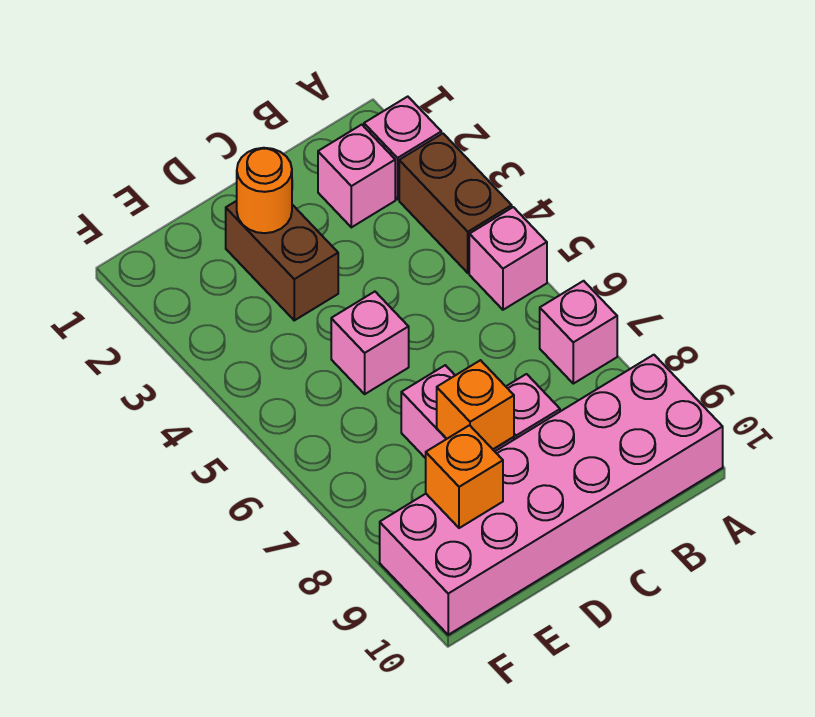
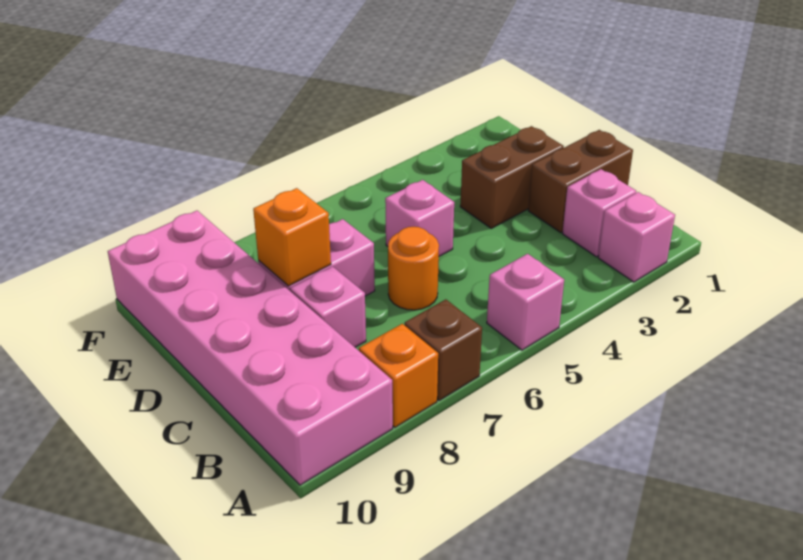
brown brick A3:A4 level 1 -> brown brick C1:C2 level 1
pink brick A7 level 1 -> brown brick A7 level 1
orange round brick D2 level 2 -> orange round brick C6 level 1
orange brick E9 level 2 -> orange brick A8 level 1

